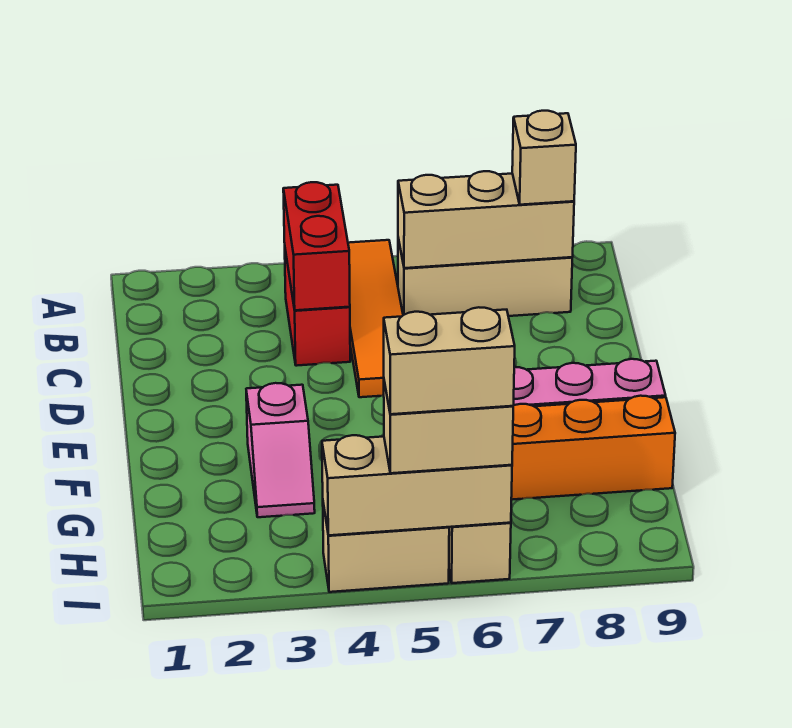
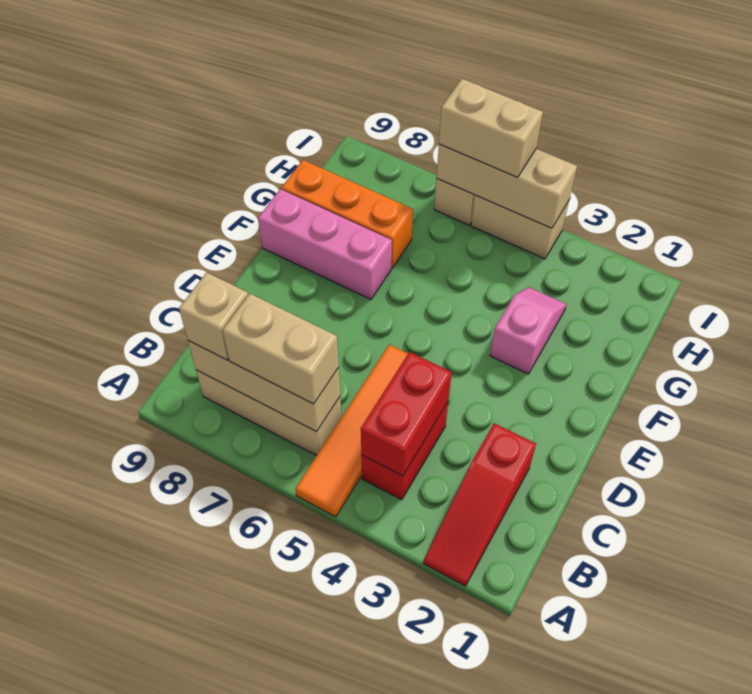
none -> red slope A2:C2 level 1 top C
tan brick I5:I6 level 4 -> tan brick B6:B7 level 3

